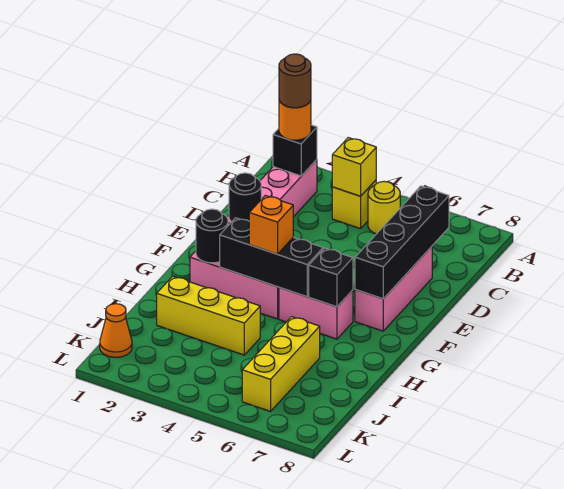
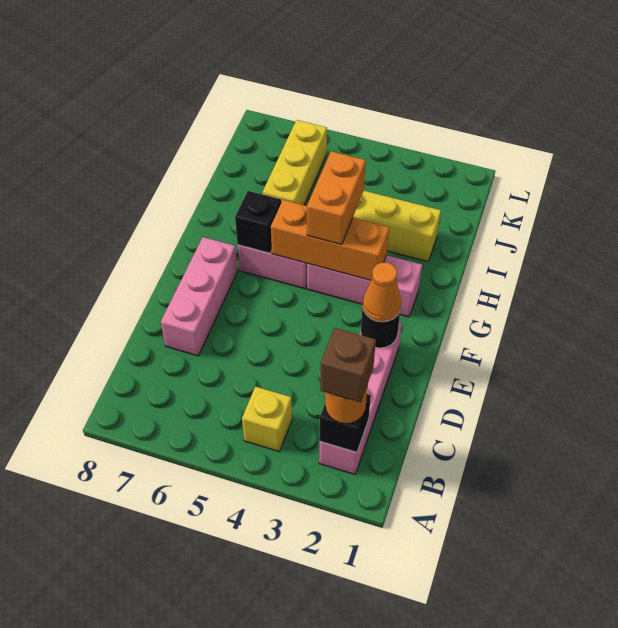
brown round brick B2 level 4 -> brown brick B2 level 4
yellow brick B4 level 2 -> none
yellow round brick B5 level 1 -> none
black brick C7:F7 level 2 -> none
black round brick G2 level 2 -> none
black brick G3:G5 level 2 -> orange brick G3:G5 level 2
orange brick G4 level 3 -> orange brick G4:H4 level 3
orange cone K1 level 1 -> orange cone E2 level 3

